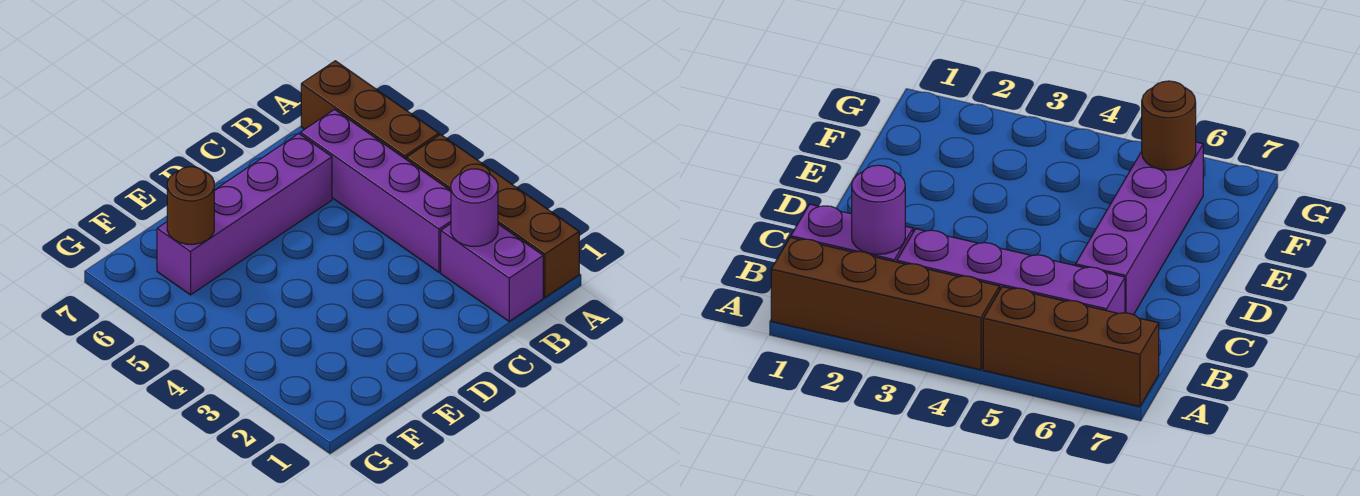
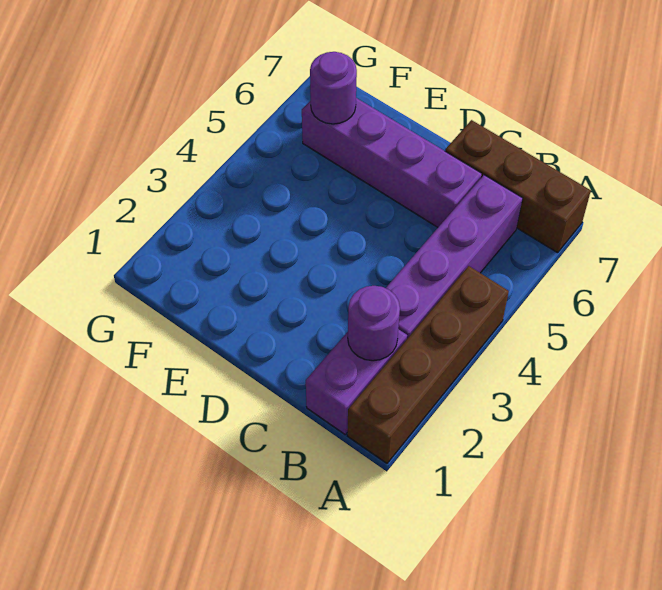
brown brick A5:A7 level 1 -> brown brick A7:C7 level 1
brown round brick F6 level 2 -> purple round brick F6 level 2

